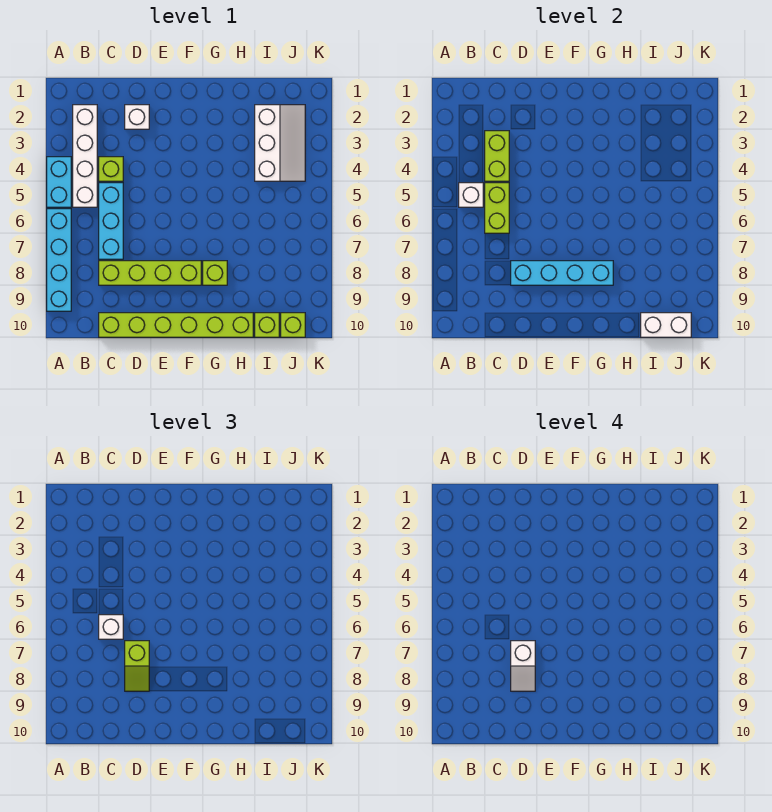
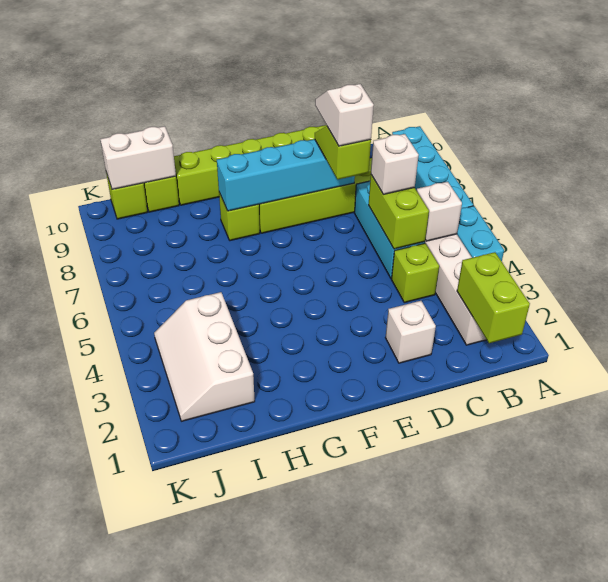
lime brick C3:C4 level 2 -> lime brick B1:B2 level 2

